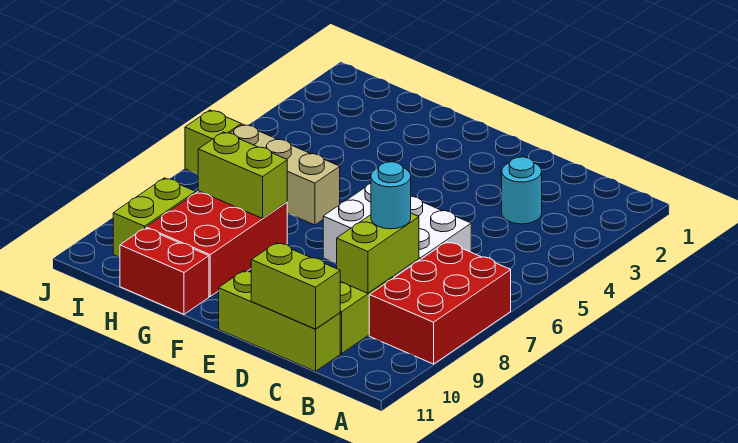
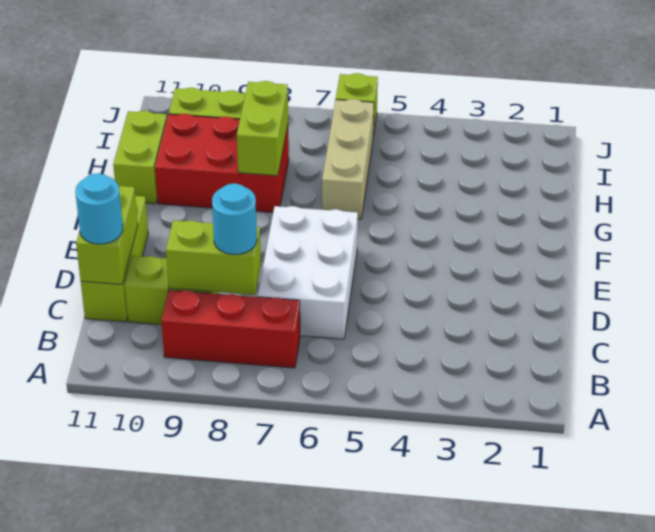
red brick A7:B9 level 1 -> red brick B7:B9 level 1
cyan round brick C3 level 1 -> cyan round brick C11 level 3
red brick G11:H11 level 1 -> lime brick G11:H11 level 1

